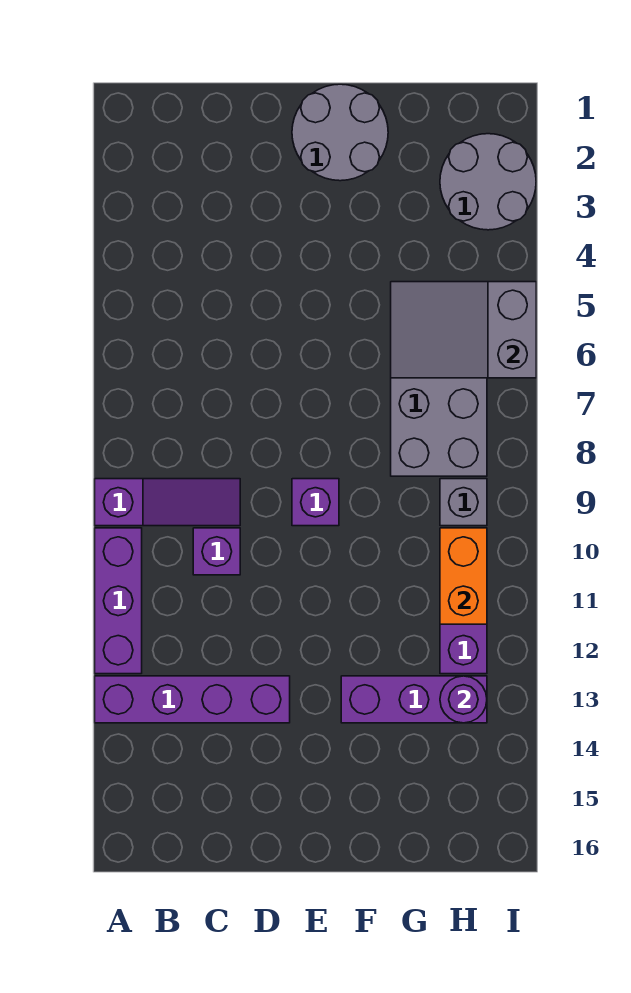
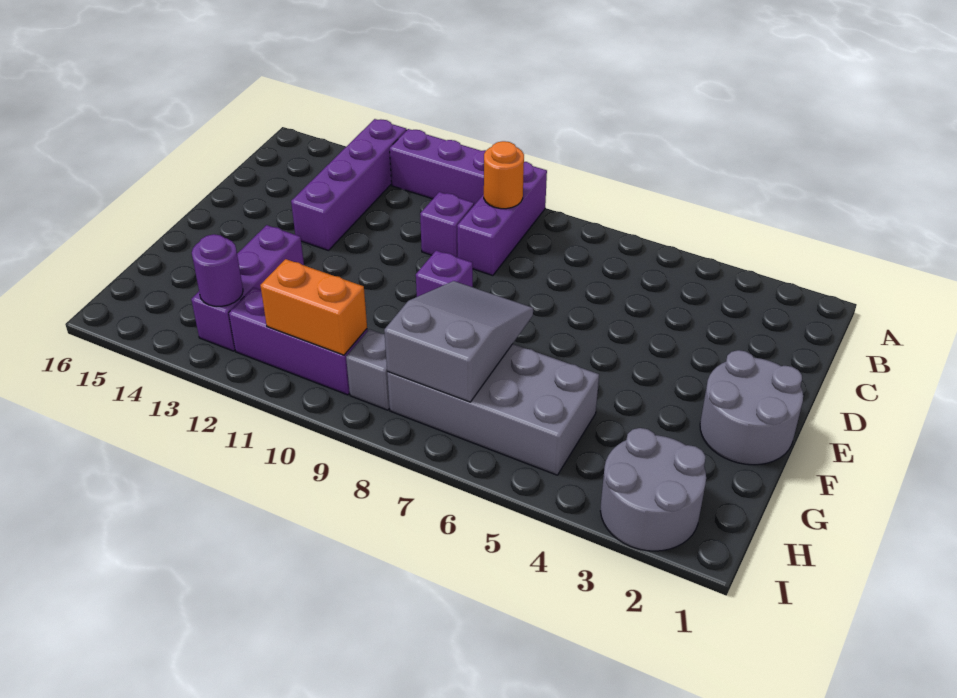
purple slope A9:C9 level 1 top A -> purple brick A9:C9 level 1
none -> orange round brick B9 level 2
grey slope G5:I6 level 2 top I -> grey slope F7:H8 level 2 top H

